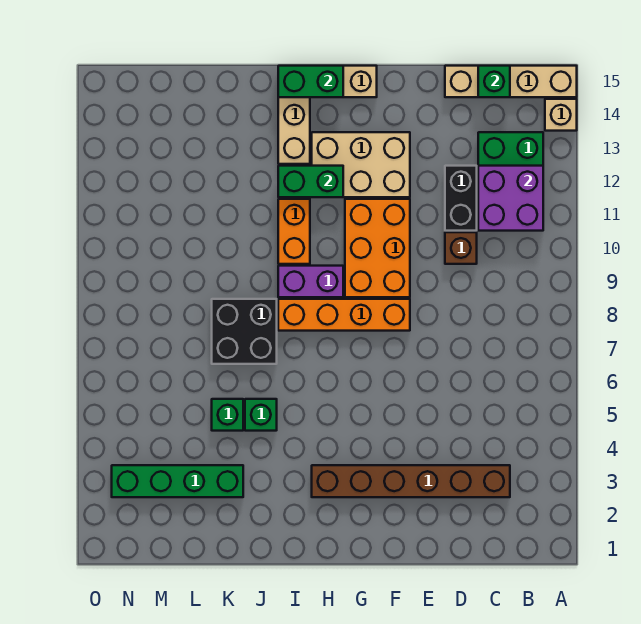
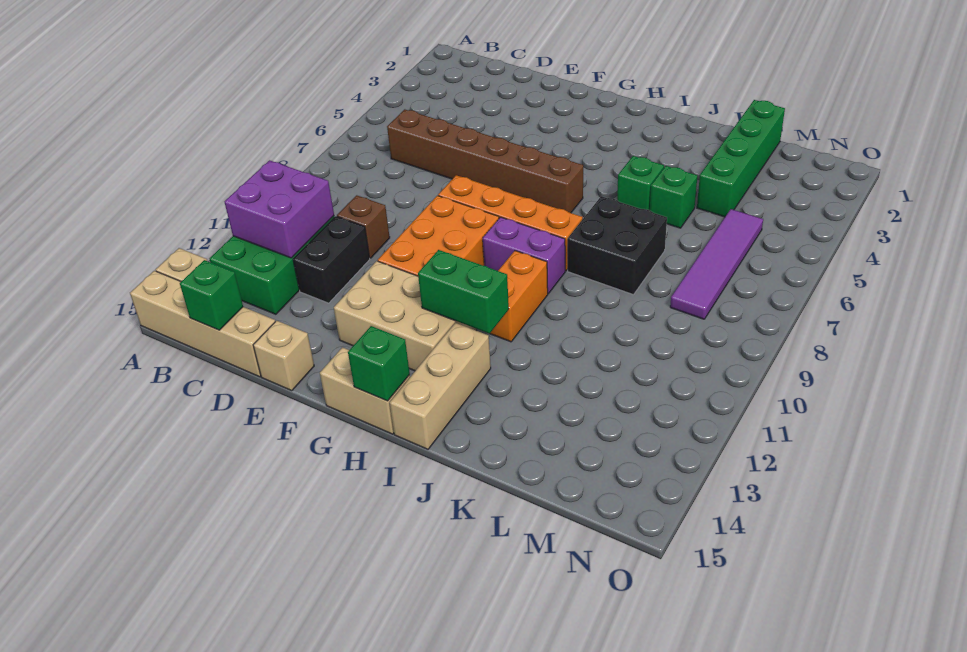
brown brick C3:H3 level 1 -> brown brick C6:H6 level 1
none -> tan brick E15 level 1
green brick H15:I15 level 2 -> green brick H15 level 2
green brick K3:N3 level 1 -> green brick L1:L4 level 1
none -> purple tile M5:M8 level 1

